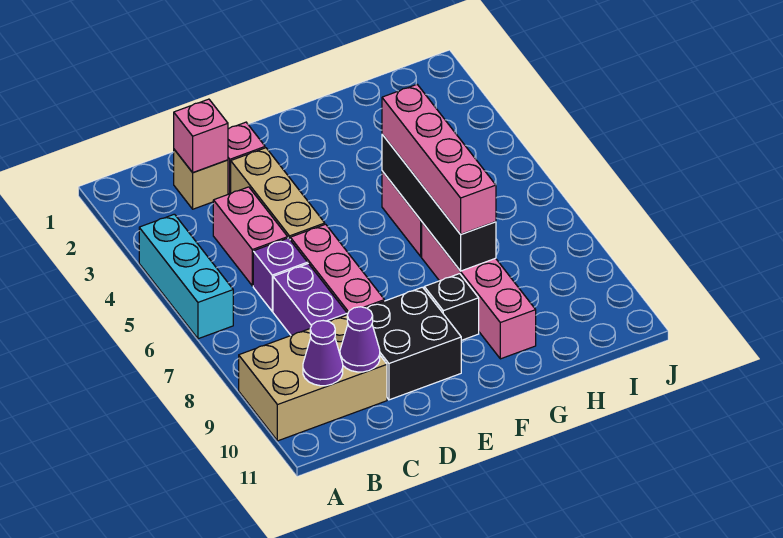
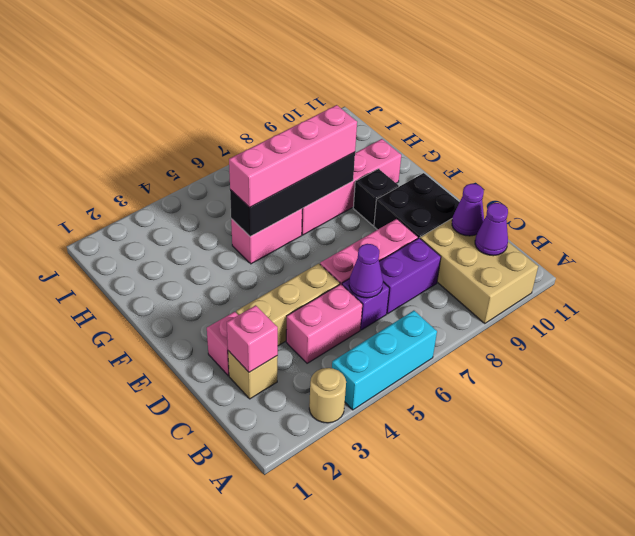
none -> tan round brick A3 level 1
none -> purple cone C6 level 2

